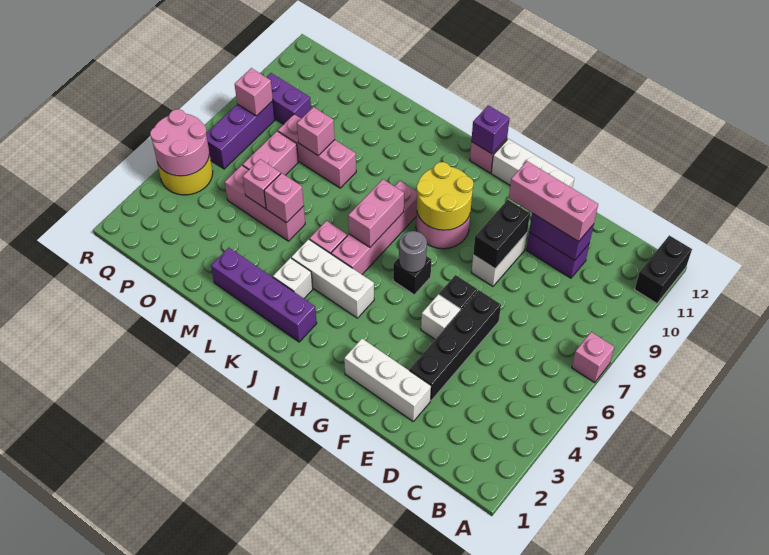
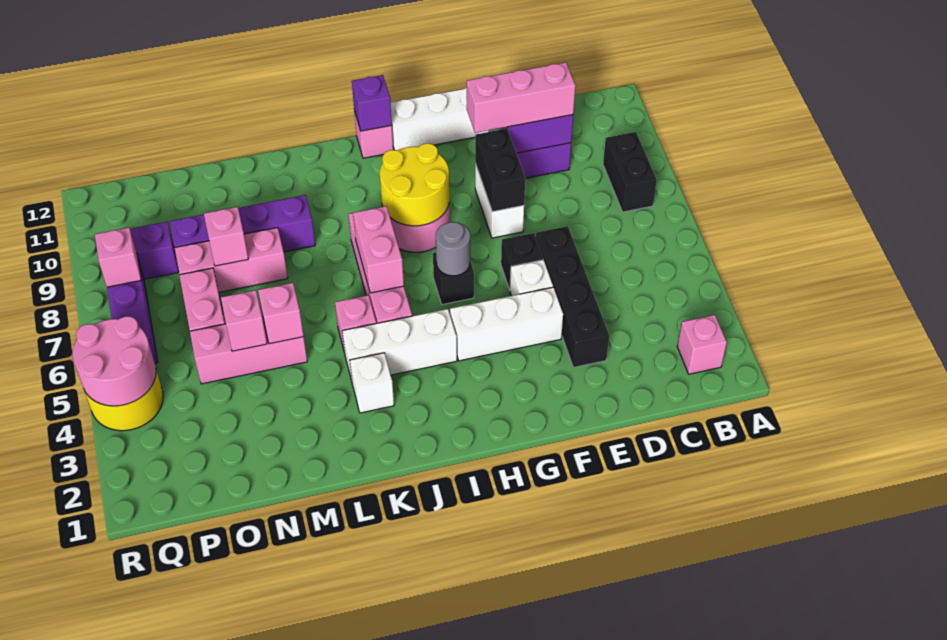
pink brick A7 level 1 -> pink brick B2 level 1
black brick A11:A12 level 1 -> black brick B8:B9 level 1
white brick E2:G2 level 1 -> white brick F4:H4 level 1
purple brick J2:M2 level 1 -> purple brick L9:O9 level 1

